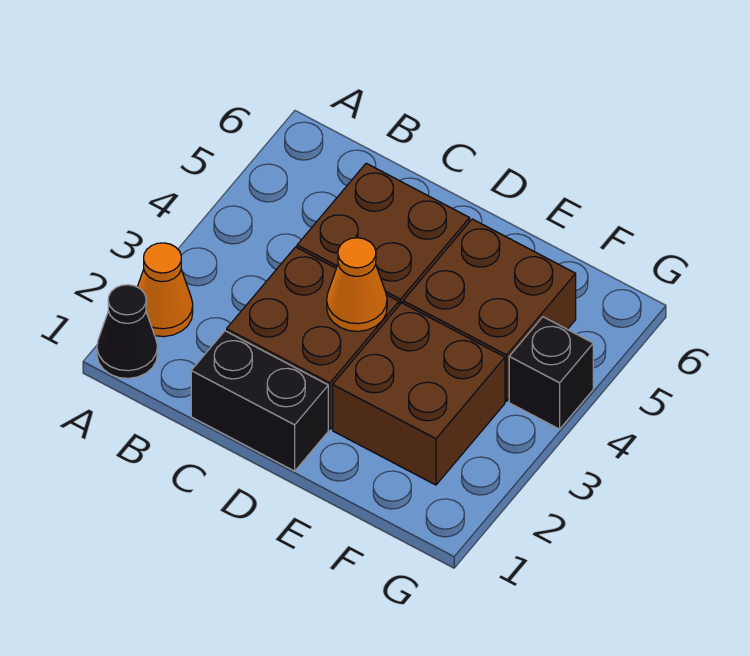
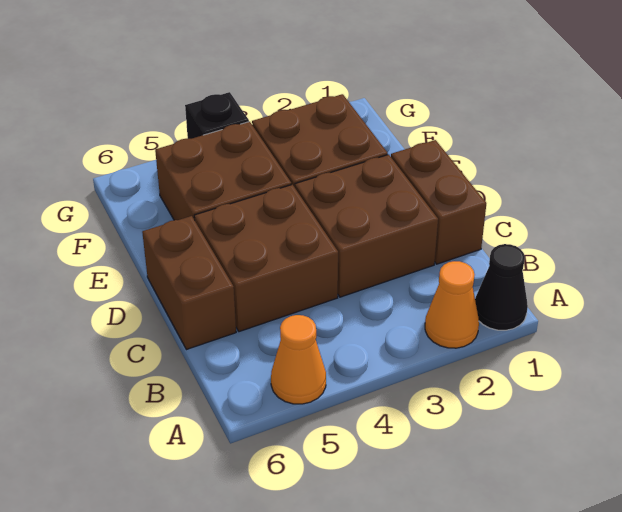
black brick C1:D1 level 1 -> brown brick C1:D1 level 1
none -> brown brick C6:D6 level 1
orange cone D3 level 2 -> orange cone A5 level 1

